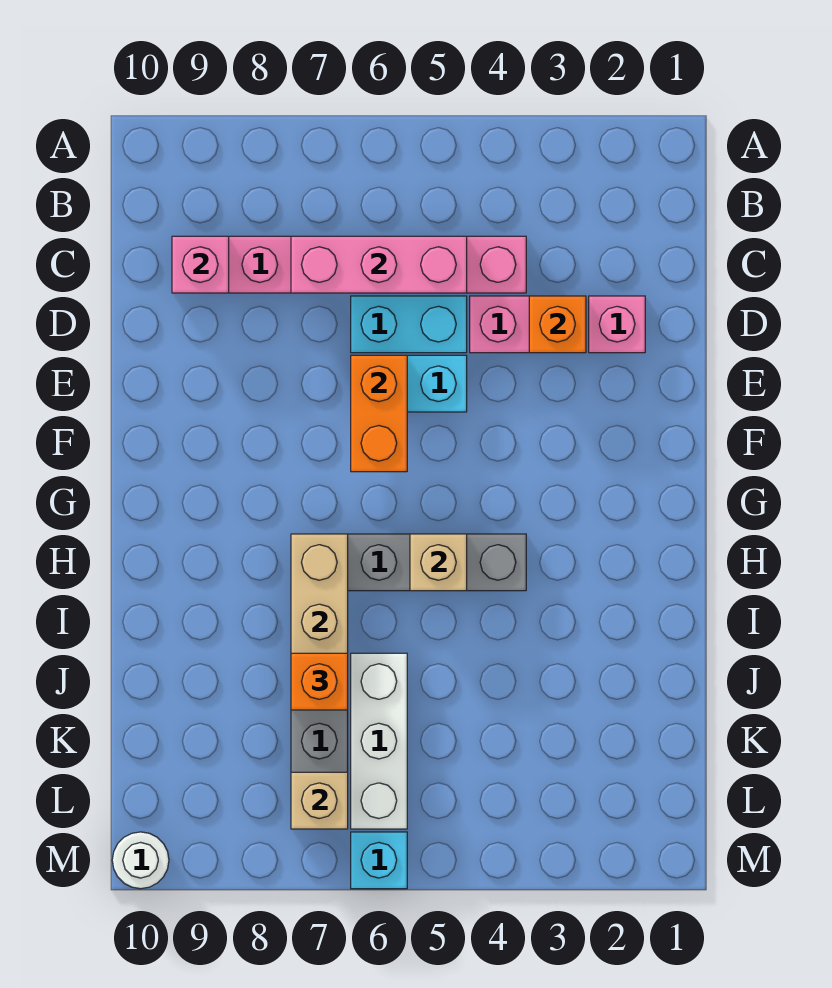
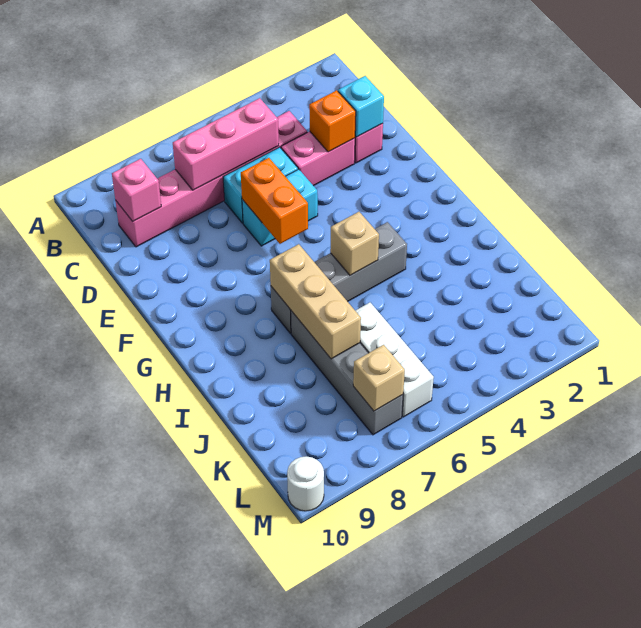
orange brick J7 level 3 -> none
cyan brick M6 level 1 -> cyan brick D2 level 2

